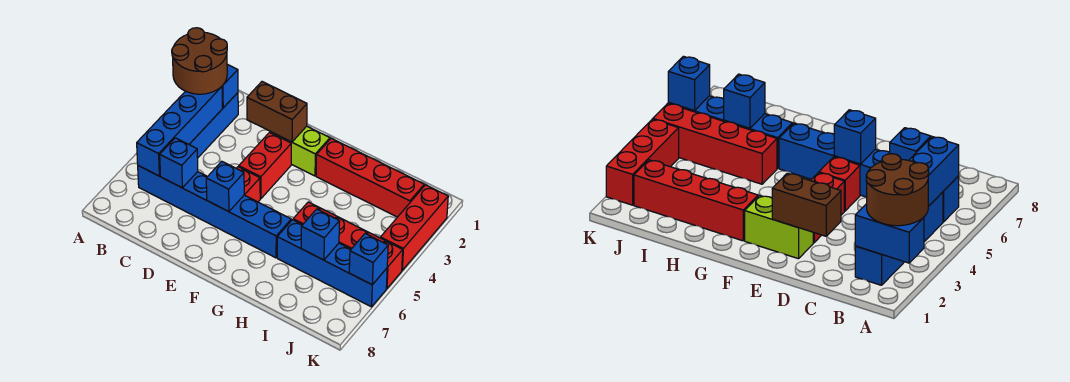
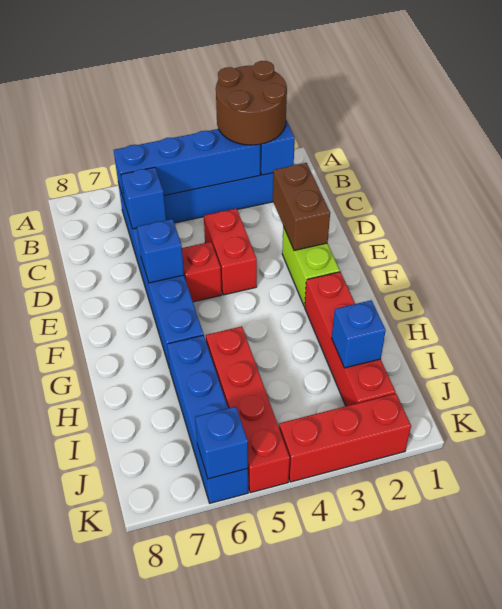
red brick E3:E4 level 1 -> red brick D4:E4 level 1
blue brick I6 level 2 -> blue brick I2 level 2

